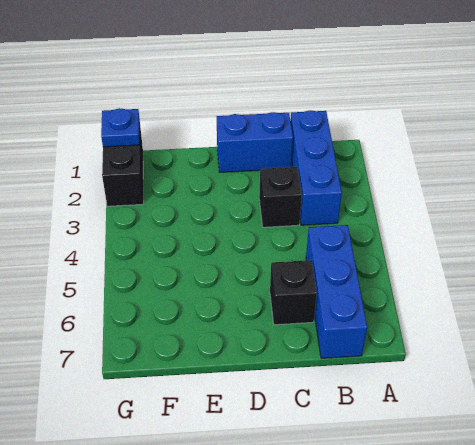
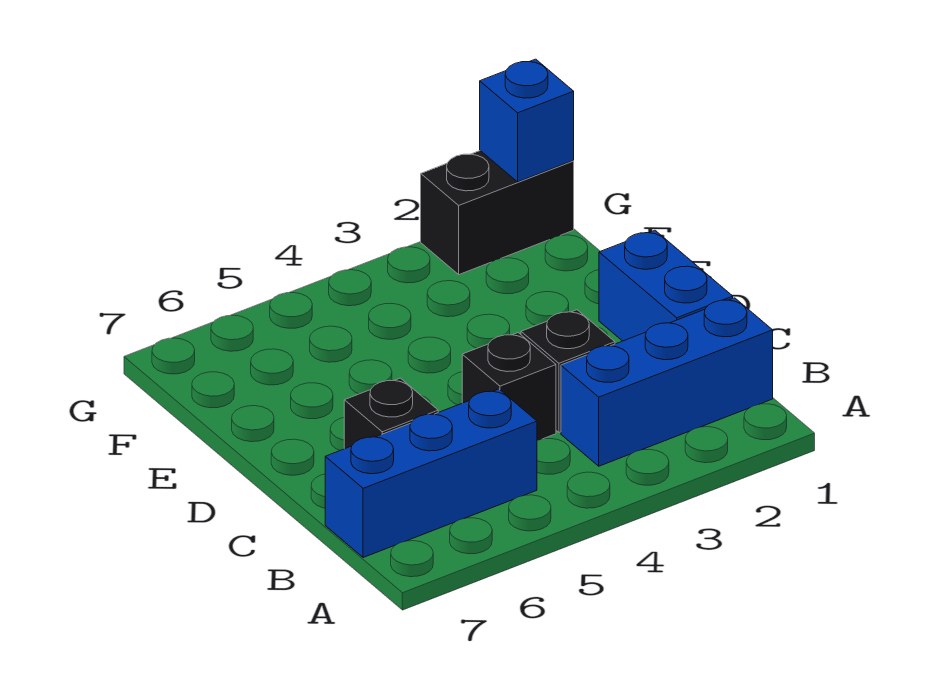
none -> black brick C4 level 1
blue plate G1 level 2 -> blue brick G1 level 2

